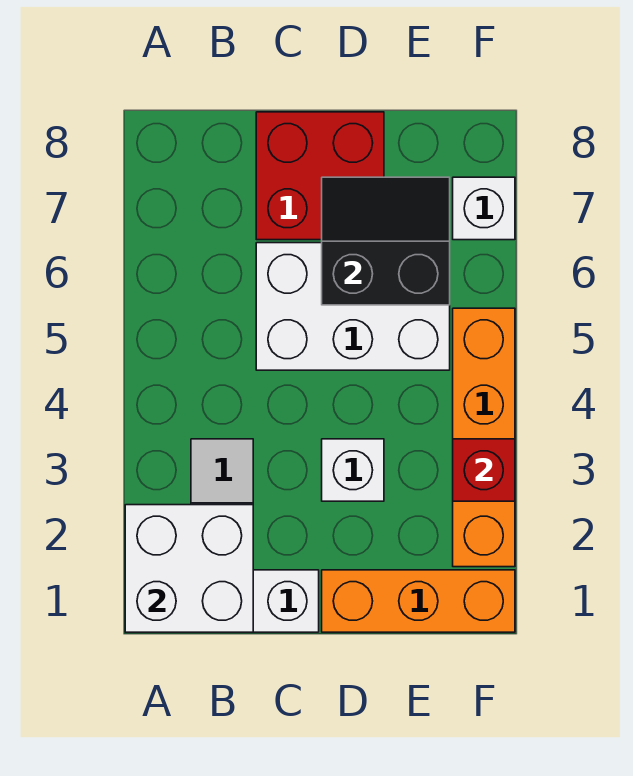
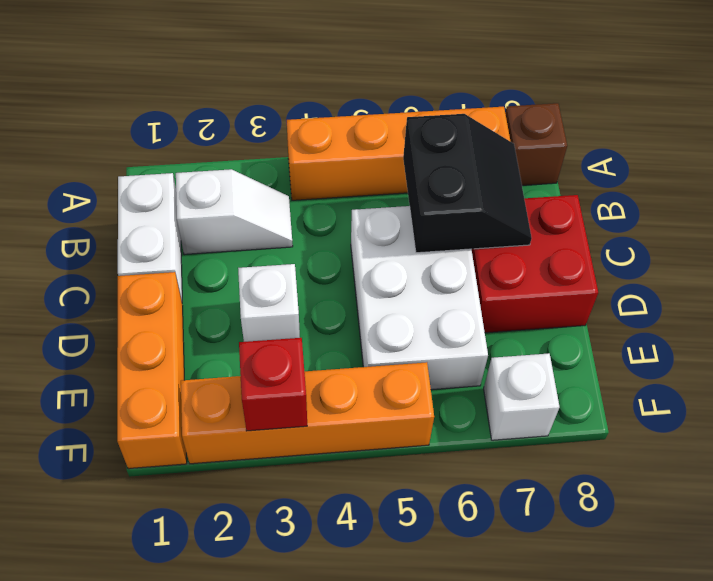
white brick A1:B2 level 2 -> none
none -> orange brick A4:A7 level 1
none -> brown brick A8 level 1
black slope D6:E7 level 2 top 6 -> black slope B6:C7 level 2 top 6

